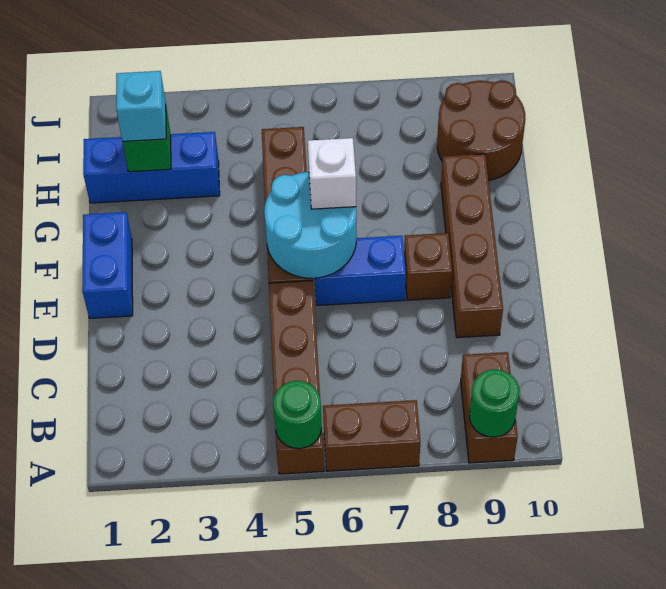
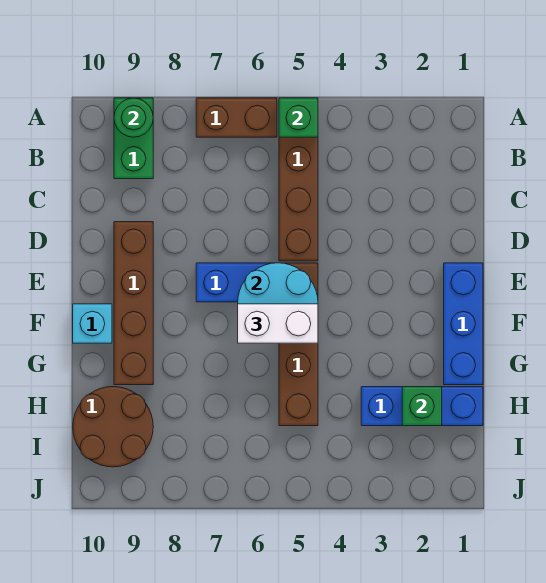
green round brick A5 level 2 -> green brick A5 level 2
brown brick A9:B9 level 1 -> green brick A9:B9 level 1
blue brick E1:F1 level 1 -> blue brick E1:G1 level 1
brown brick E8 level 1 -> none
white brick F6 level 3 -> white brick F5:F6 level 3
cyan brick H2 level 3 -> cyan brick F10 level 1

